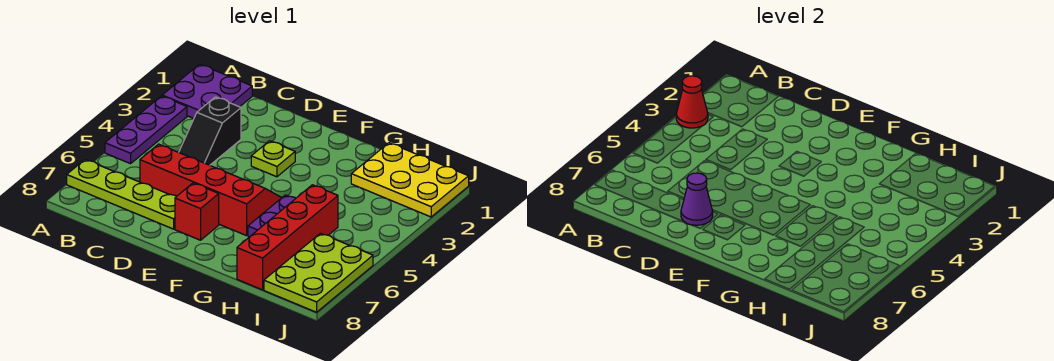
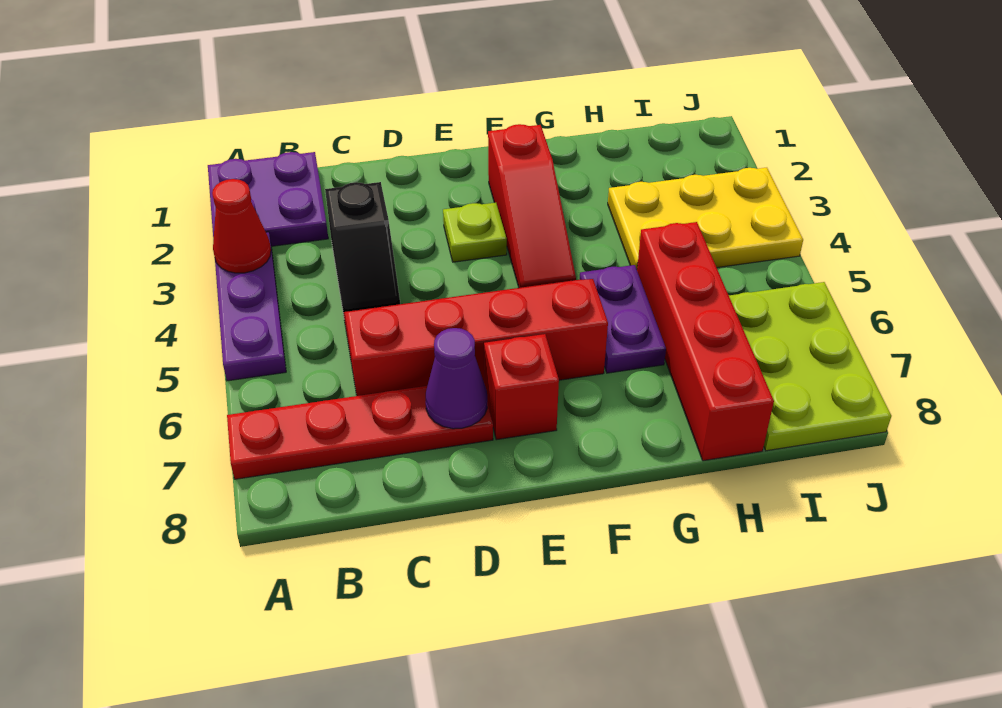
lime plate A7:D7 level 1 -> red plate A7:D7 level 1
none -> red slope F2:F4 level 1 top 2
yellow plate H1:J2 level 1 -> yellow plate H3:J4 level 1

